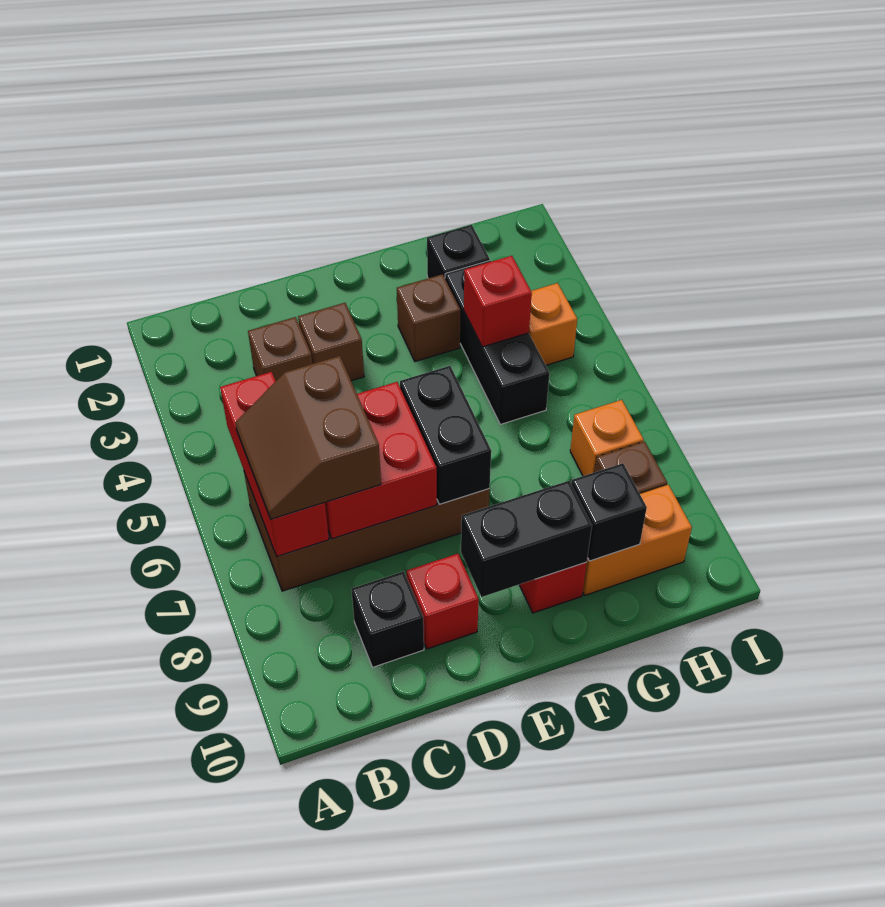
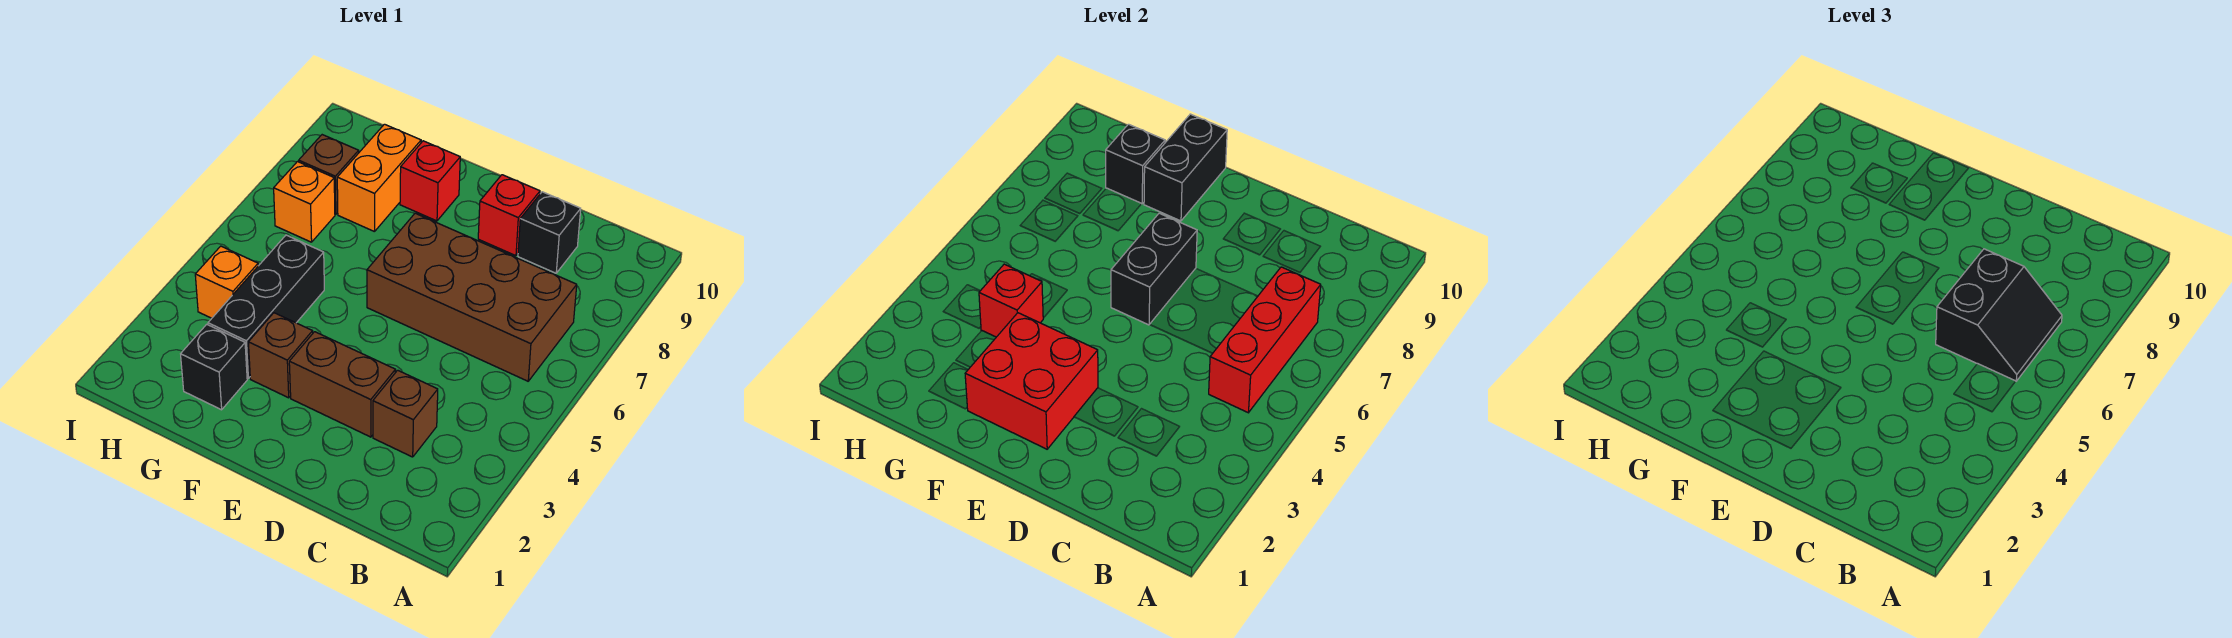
brown slope B6:C7 level 3 top C -> black slope B6:C7 level 3 top C
red brick C6:D7 level 2 -> red brick E2:F3 level 2
brown brick D3 level 1 -> brown brick D3:E3 level 1
black brick E9:F9 level 2 -> black brick F9:F10 level 2
orange brick G9:H9 level 1 -> orange brick G8:G9 level 1

